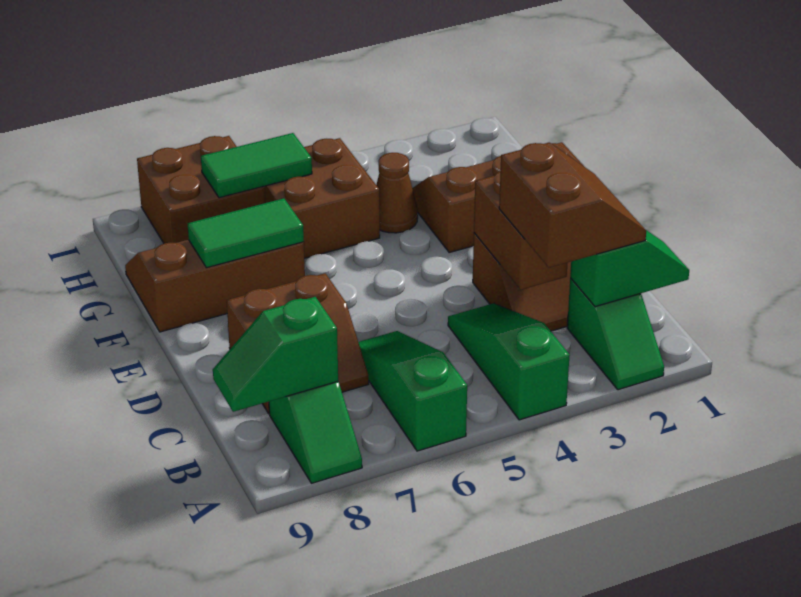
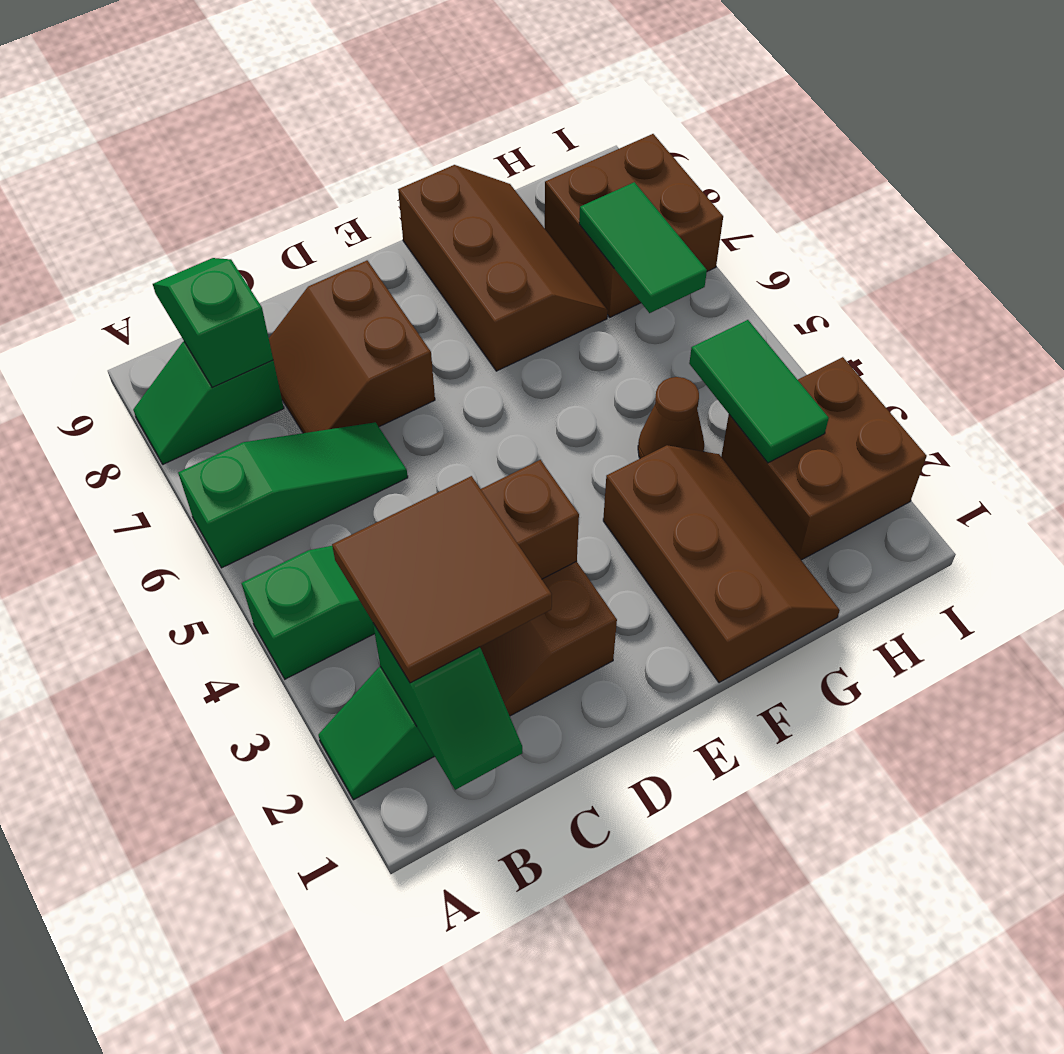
brown slope B2:C3 level 3 top 3 -> brown tile B2:C3 level 3
green tile F7:F8 level 2 -> green tile H3:H4 level 2
brown brick G5:H6 level 1 -> brown brick H2:I3 level 1

